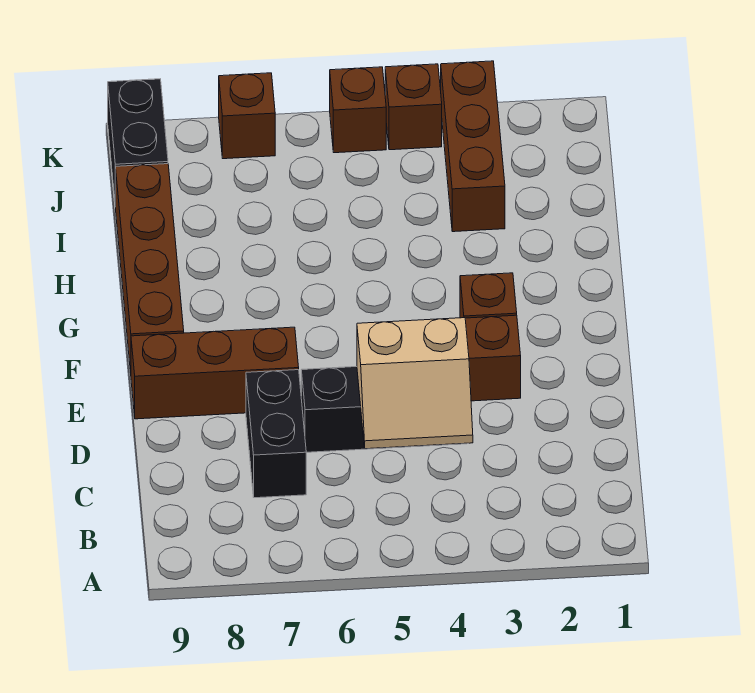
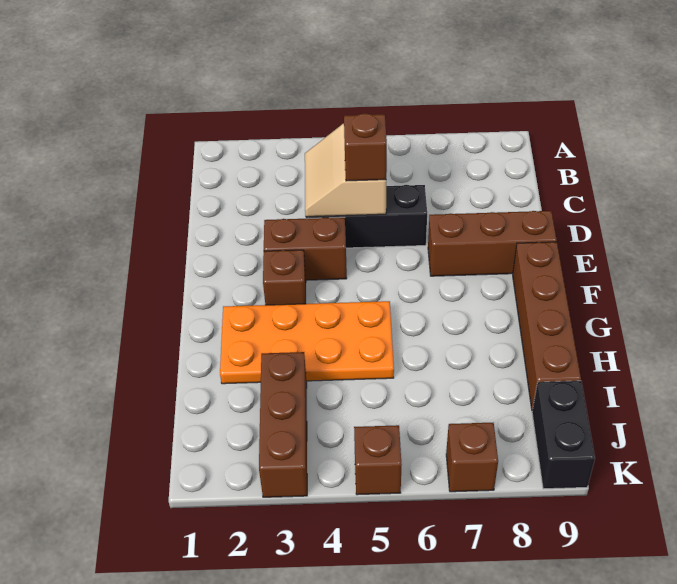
tan slope C4:D5 level 2 top D -> tan slope C4:D5 level 2 top 5
black brick C7:D7 level 1 -> none
none -> orange plate G2:H5 level 1
brown brick K4 level 1 -> brown brick D5 level 3

